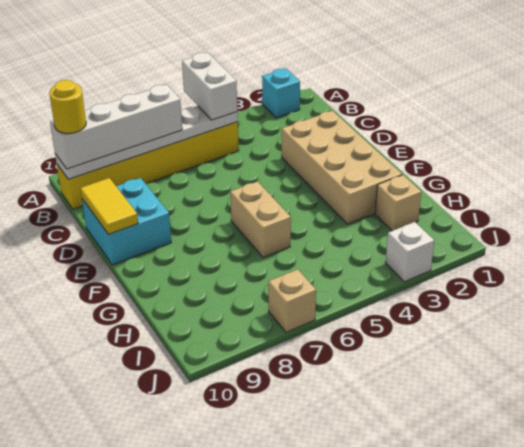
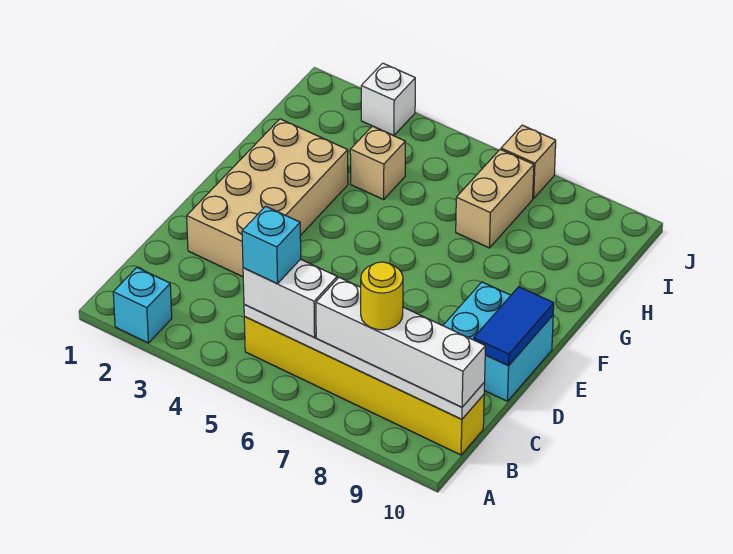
white brick A5:B5 level 3 -> white brick B5:B6 level 3
none -> cyan brick B5 level 4
yellow round brick B10 level 4 -> yellow round brick B8 level 4
yellow tile D10:E10 level 2 -> blue tile D10:E10 level 2
tan brick F6:G6 level 1 -> tan brick H7:I7 level 1
tan brick H2 level 1 -> tan brick H4 level 1

